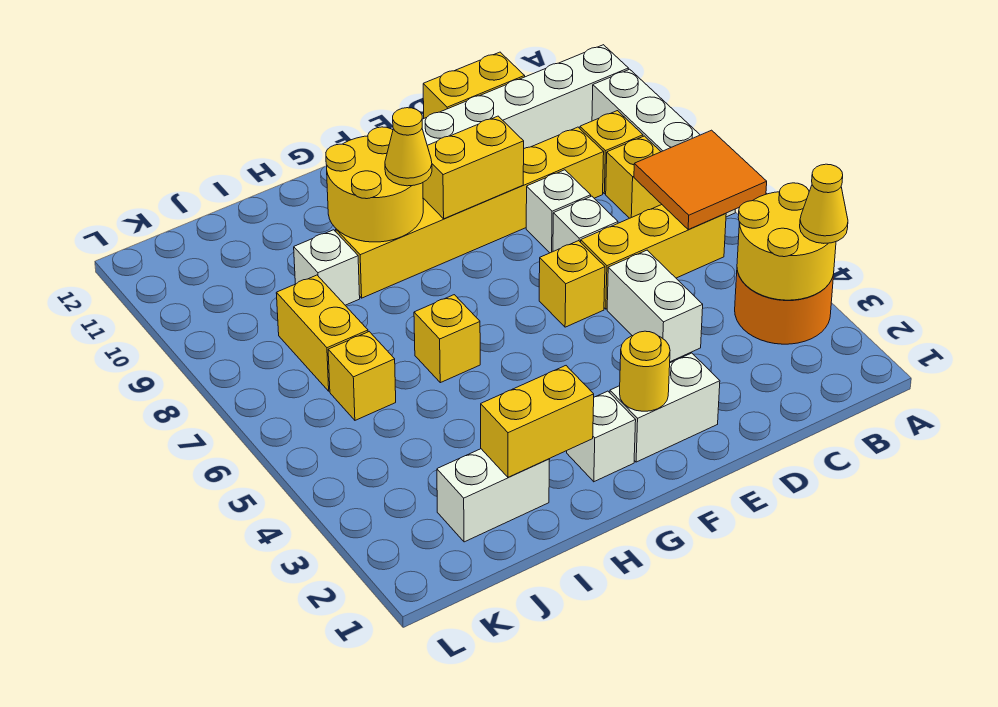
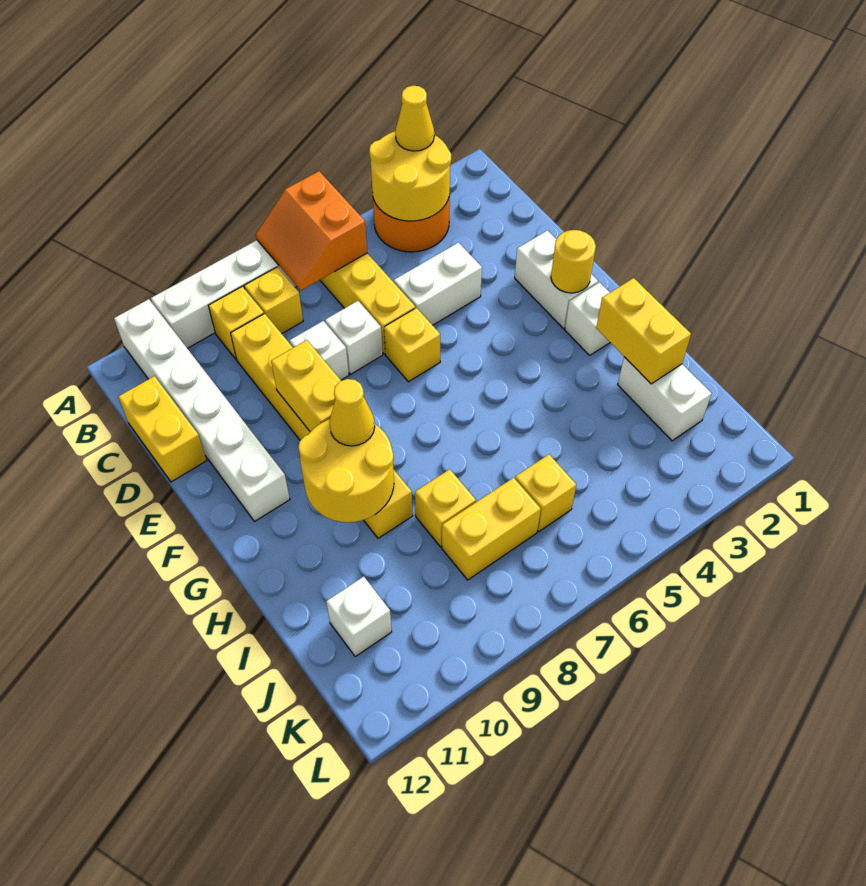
orange tile A6:B7 level 2 -> orange slope A6:B7 level 2 top 6
yellow brick H6 level 1 -> yellow brick I8 level 1
white brick I9 level 1 -> white brick J11 level 1

